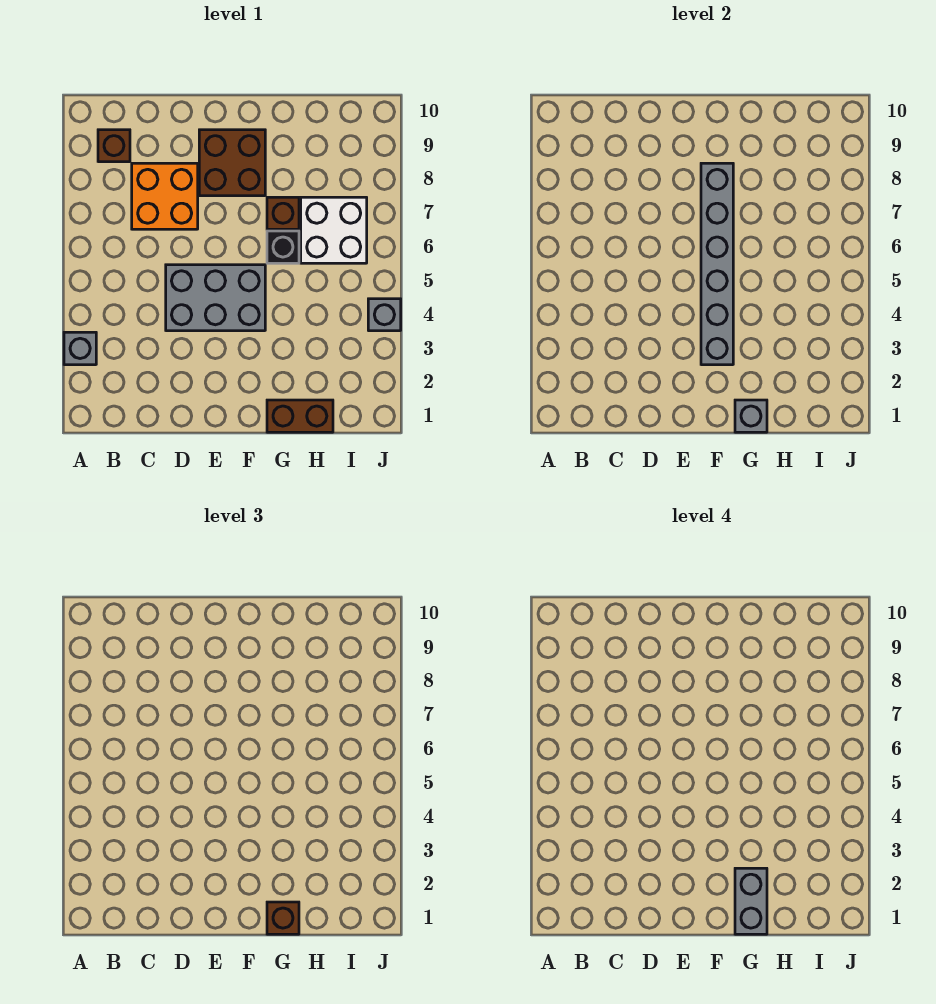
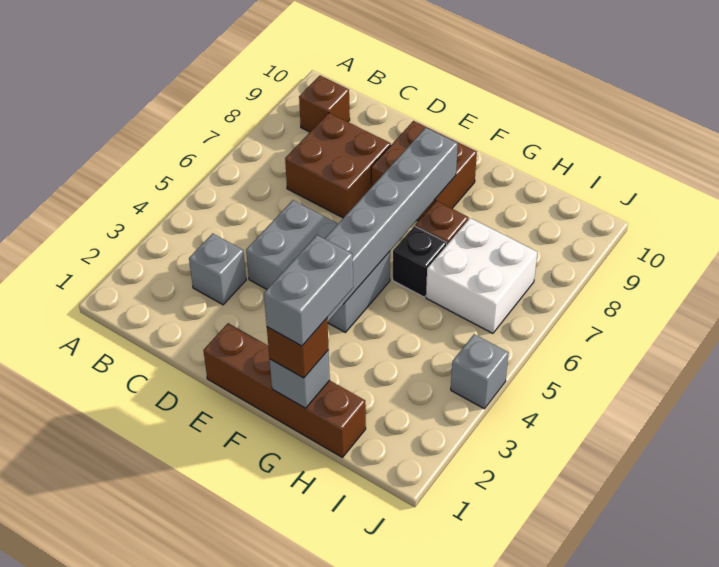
grey brick A3 level 1 -> grey brick C3 level 1
orange brick C7:D8 level 1 -> brown brick C7:D8 level 1
brown brick G1:H1 level 1 -> brown brick E1:H1 level 1

